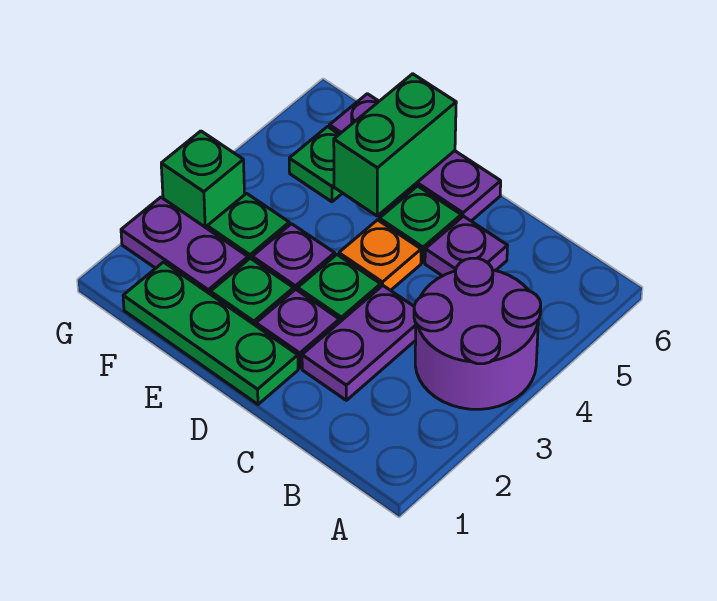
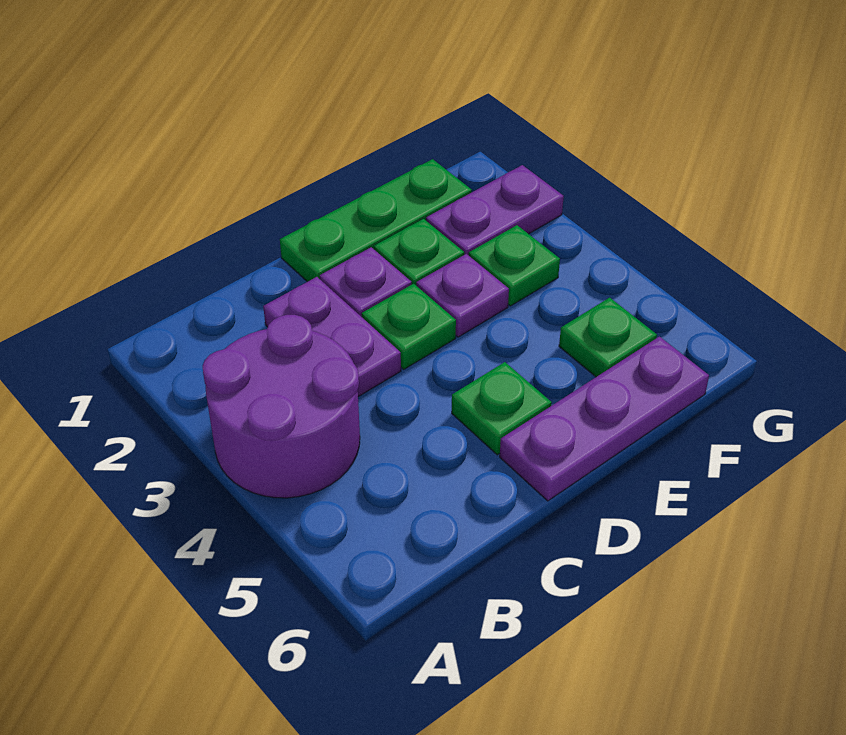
purple plate C5 level 1 -> none
orange plate D4 level 1 -> none
green brick E5:E6 level 2 -> none
green brick G3 level 1 -> none

